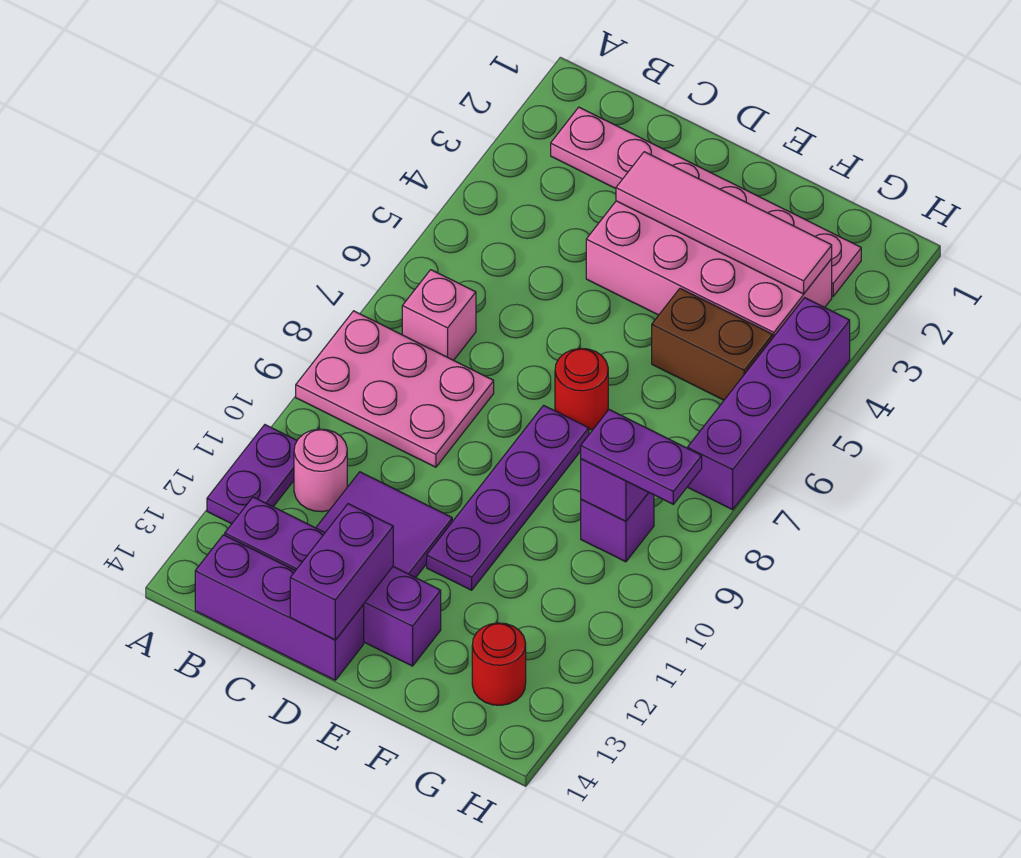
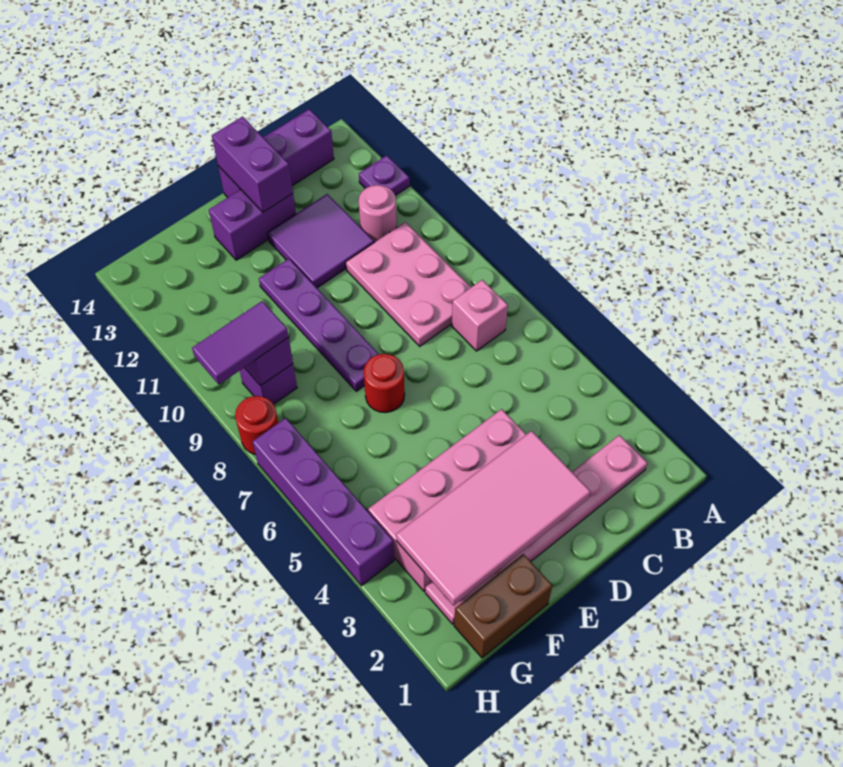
pink plate A8:C9 level 1 -> pink plate B8:C10 level 1
purple plate A11:A12 level 1 -> purple plate A12 level 1
purple brick B13:E13 level 1 -> purple brick D13:E13 level 1
pink tile D3:G3 level 2 -> pink tile D2:G3 level 2
brown brick F5:G5 level 1 -> brown brick F1:G1 level 1
purple plate G9:H9 level 3 -> purple tile G9:H9 level 3
red round brick G13 level 1 -> red round brick H8 level 1

